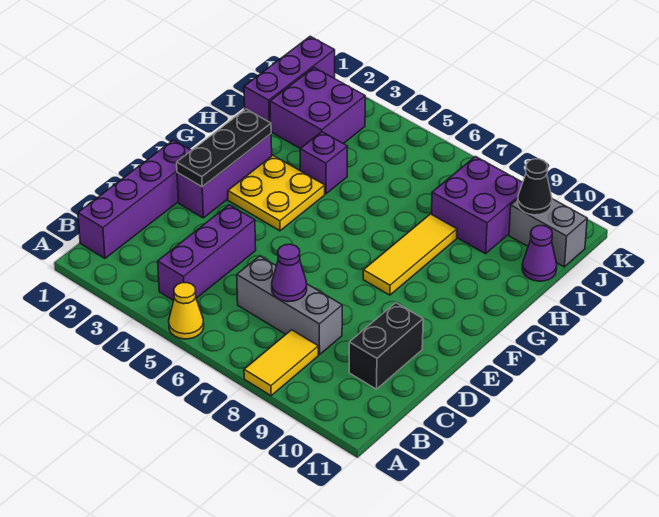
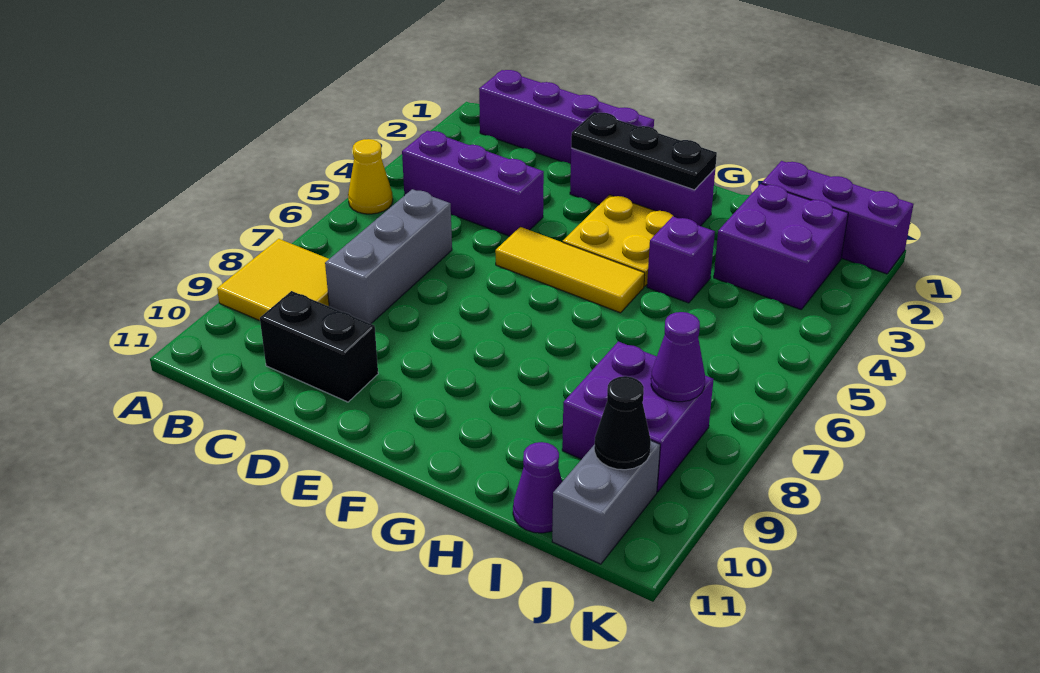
yellow tile A8:B8 level 1 -> yellow tile A8:B9 level 1
purple cone C7 level 2 -> purple cone J8 level 2
yellow tile F8:H8 level 1 -> yellow tile E5:G5 level 1

